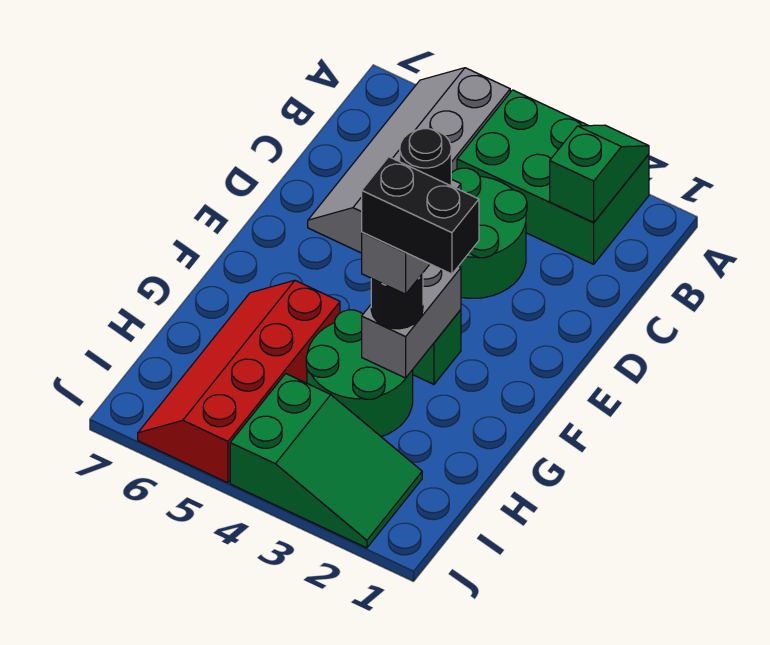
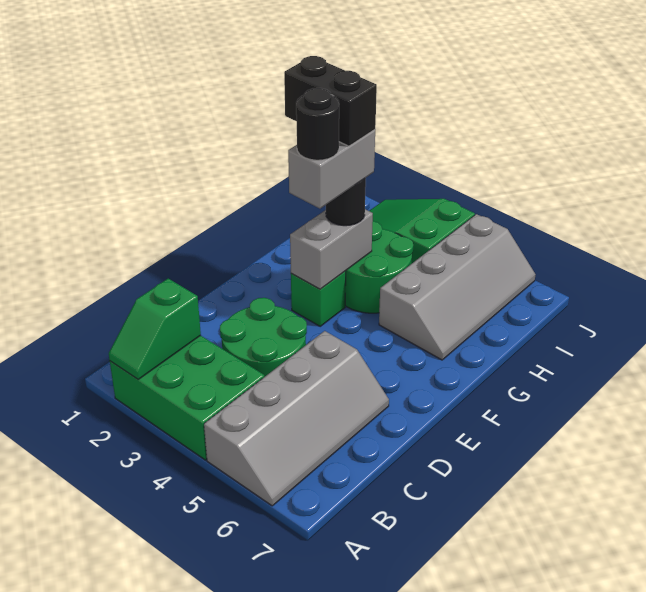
red slope G5:J6 level 1 top 5 -> grey slope G5:J6 level 1 top 5

